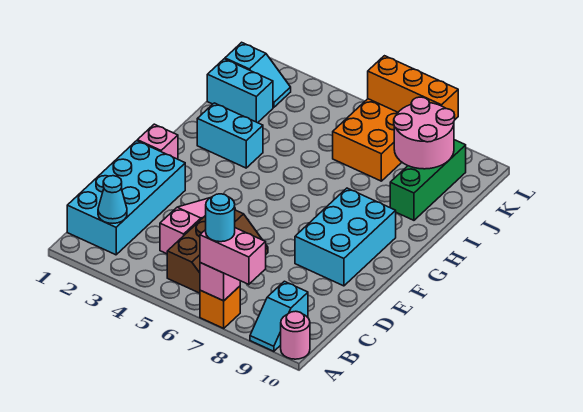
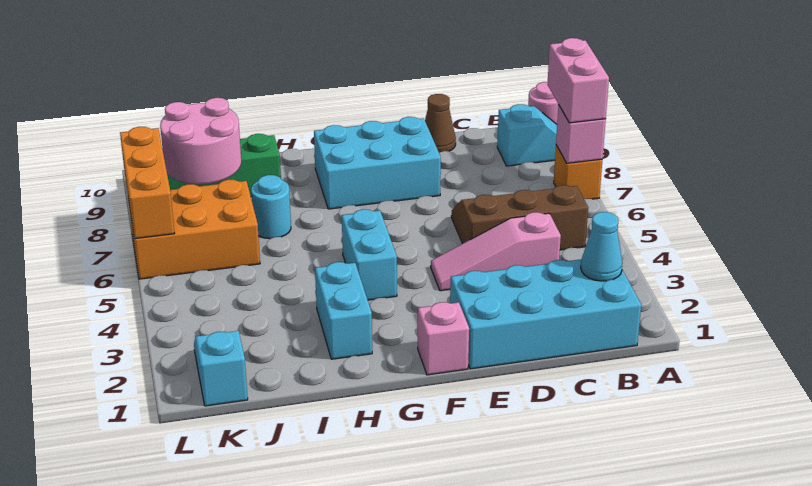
cyan round brick A7 level 4 -> cyan round brick I7 level 1
none -> brown cone D10 level 1
cyan brick J1:J2 level 1 -> cyan brick G4:G5 level 1

